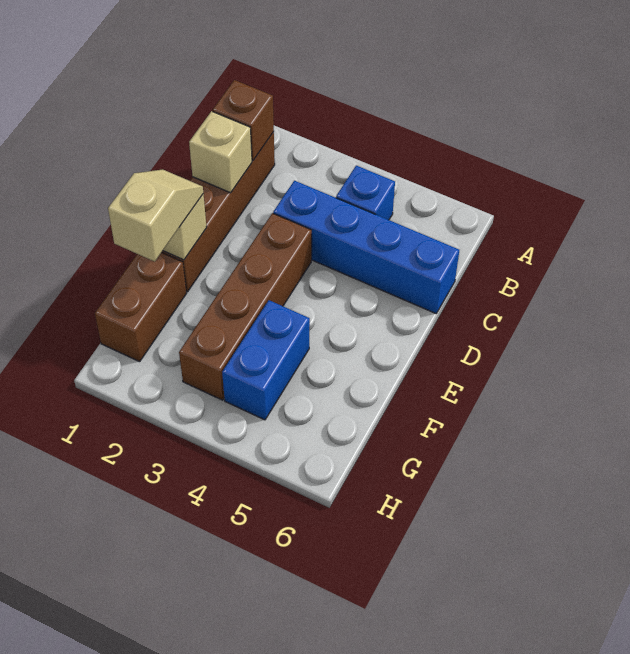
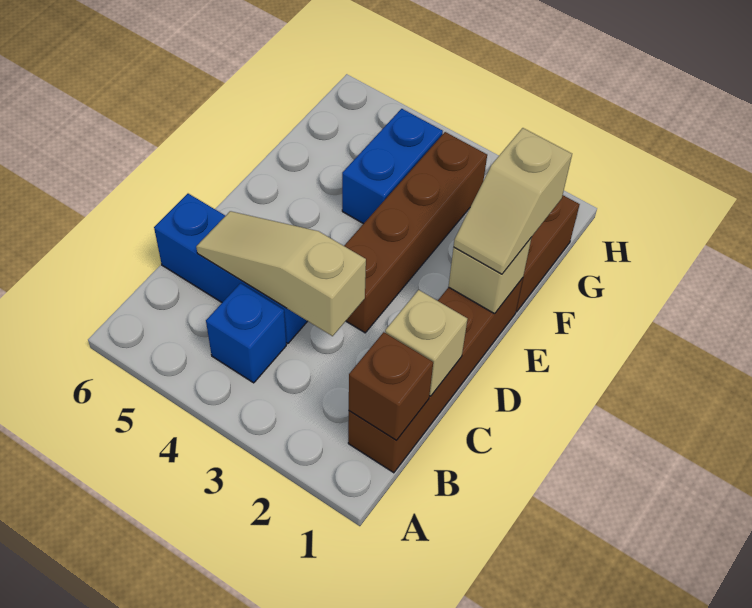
blue brick C3:C6 level 1 -> blue brick C4:C6 level 1
none -> tan slope C3:C5 level 2 top 3

